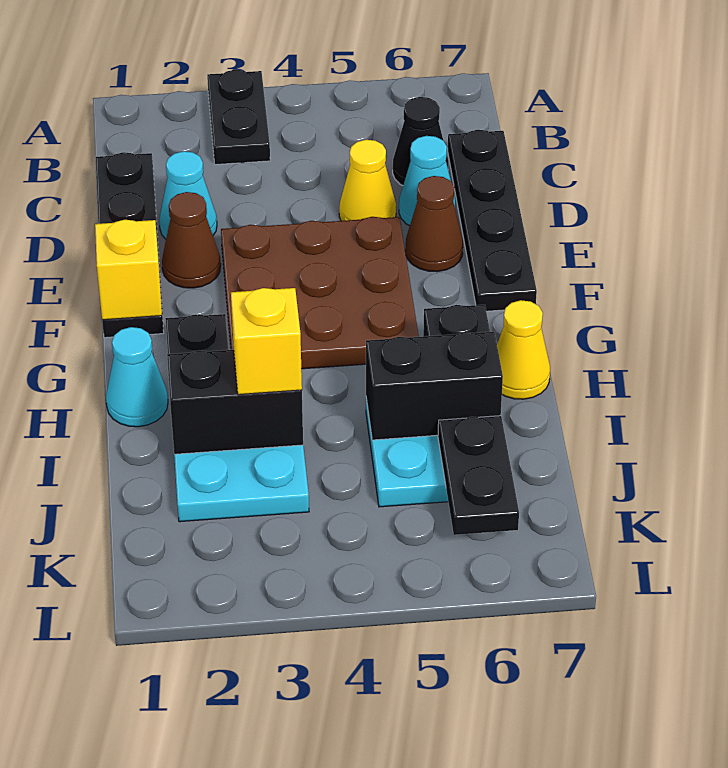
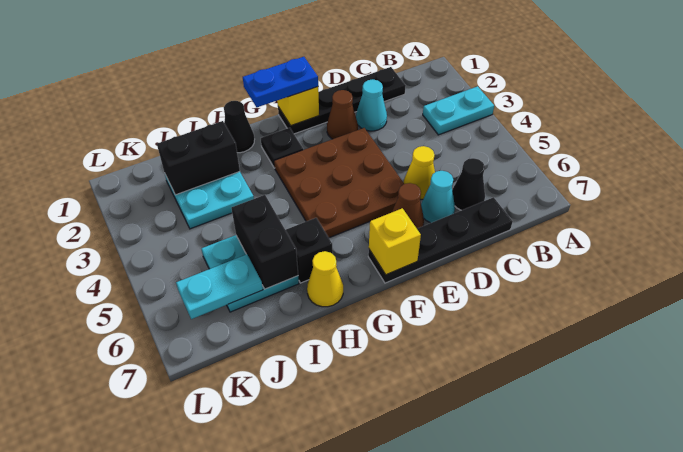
black plate A3:B3 level 1 -> cyan plate A3:B3 level 1
none -> blue plate F1:G1 level 3
cyan cone H1 level 1 -> black cone H1 level 1
black brick I2:I3 level 2 -> black brick I2:J2 level 2
yellow brick I3 level 3 -> yellow brick F7 level 2
black plate J6:K6 level 2 -> cyan plate J6:K6 level 2

